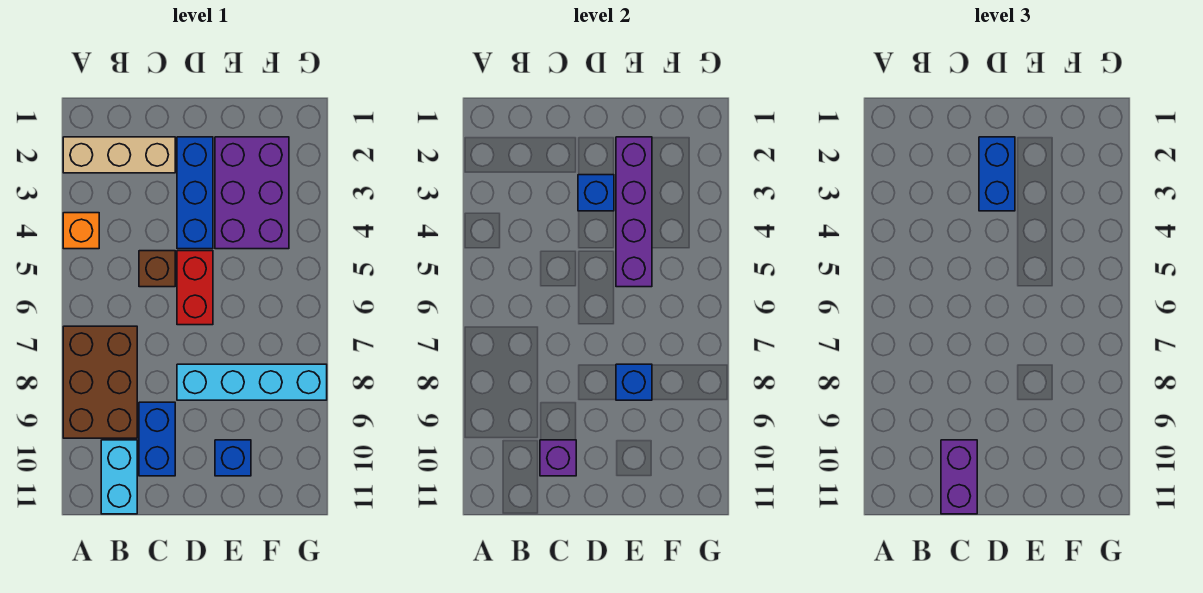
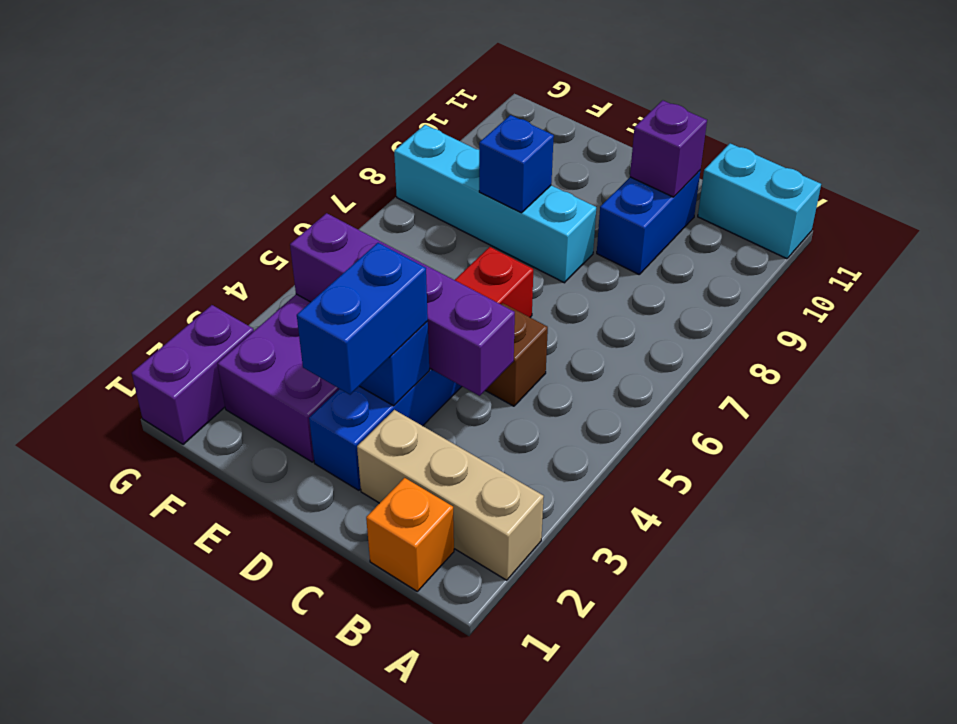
orange brick A4 level 1 -> orange brick B1 level 1
brown brick A7:B9 level 1 -> none
cyan brick B10:B11 level 1 -> cyan brick A11:B11 level 1
purple brick C10:C11 level 3 -> purple brick G1:G2 level 1
purple brick E2:E5 level 2 -> purple brick C4:F4 level 2
blue brick E10 level 1 -> none

